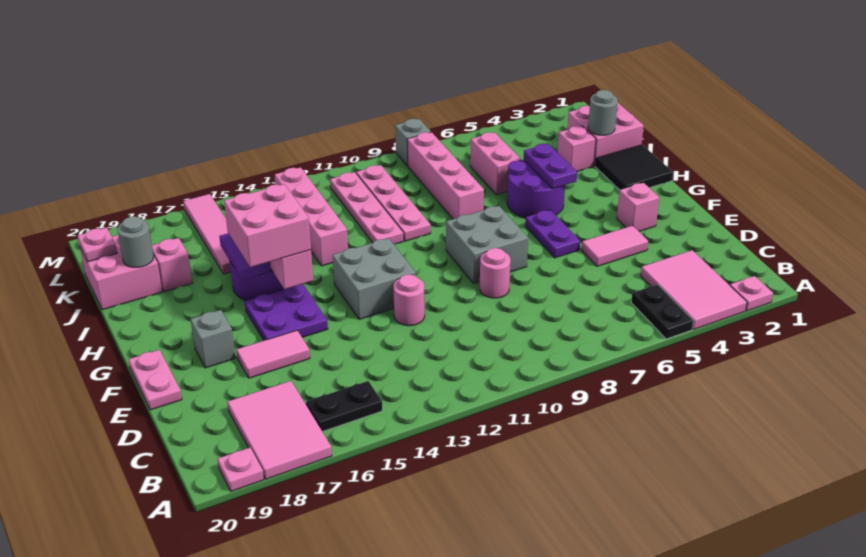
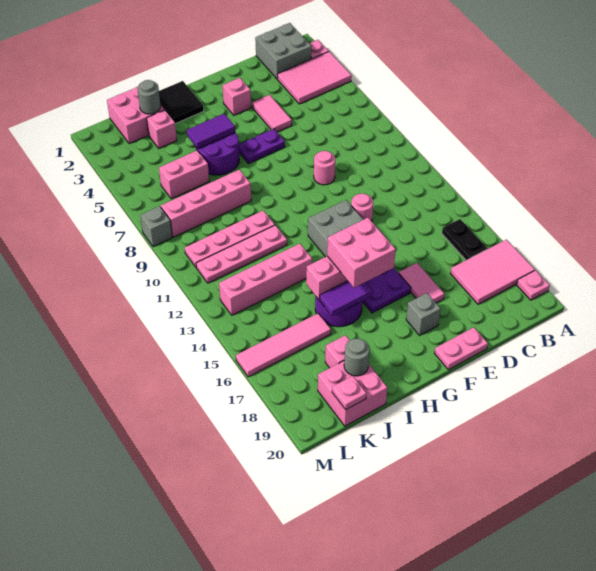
black plate A5:B5 level 1 -> none
grey brick F8:G9 level 1 -> grey brick B1:C2 level 1
purple plate H5:I5 level 2 -> purple tile H5:I5 level 2

